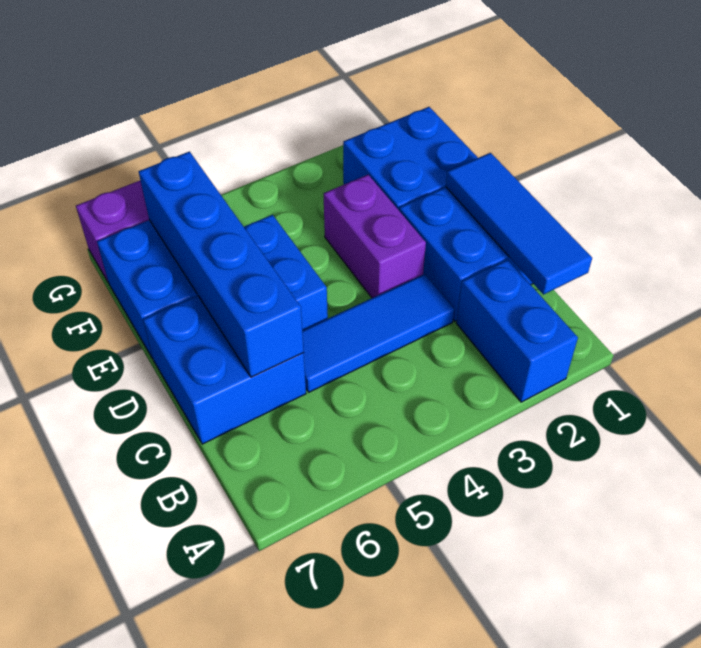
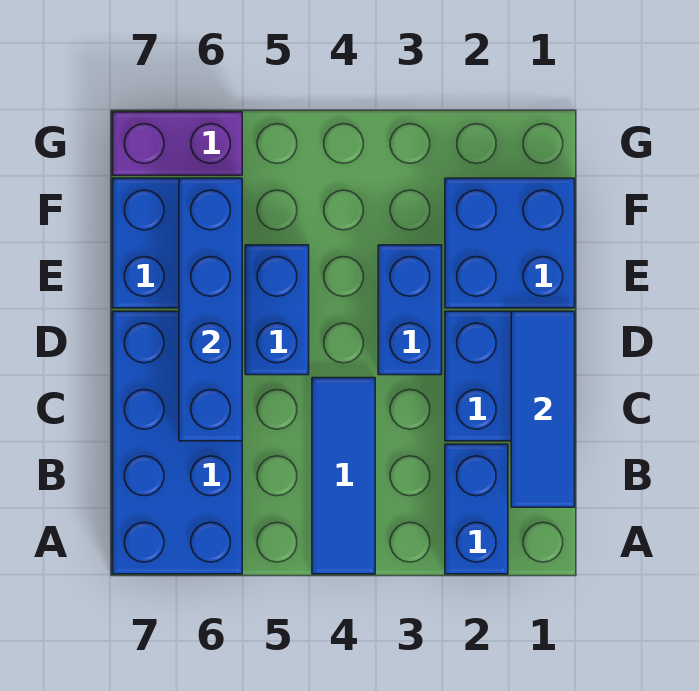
blue tile C3:C5 level 1 -> blue tile A4:C4 level 1
blue brick C6:D7 level 1 -> blue brick A6:D7 level 1
purple brick D3:E3 level 1 -> blue brick D3:E3 level 1

